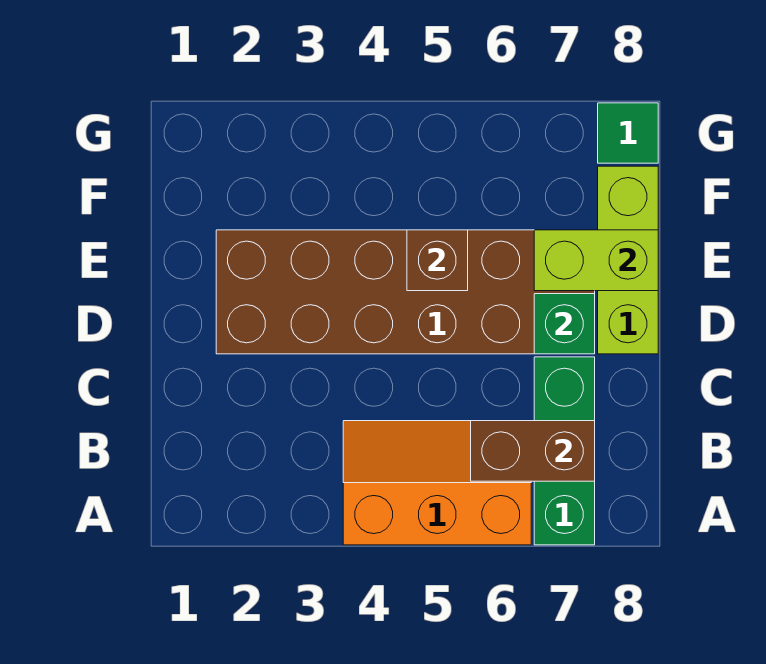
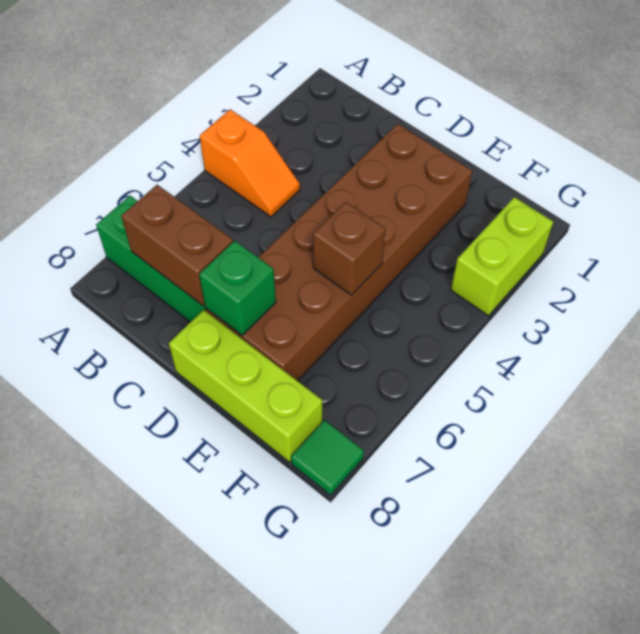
orange slope A4:B6 level 1 top A -> orange slope A4:B4 level 1 top A
brown brick B6:B7 level 2 -> brown brick B7:C7 level 2
lime brick E7:E8 level 2 -> lime brick G2:G3 level 1

